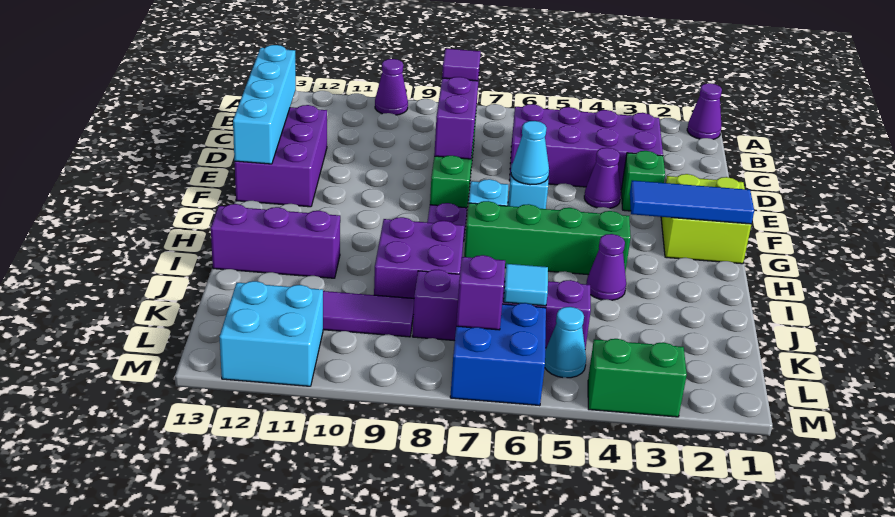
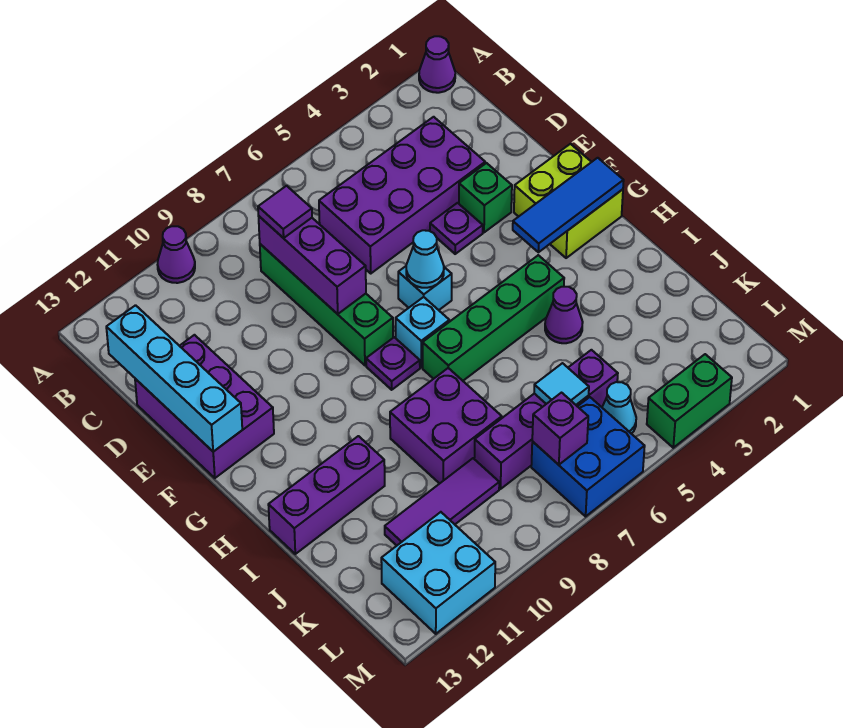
purple cone E4 level 1 -> purple plate E4 level 1

